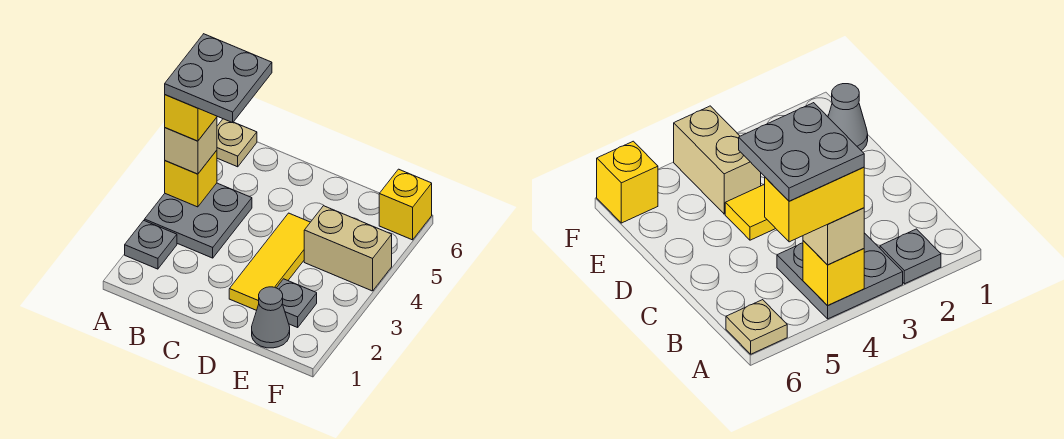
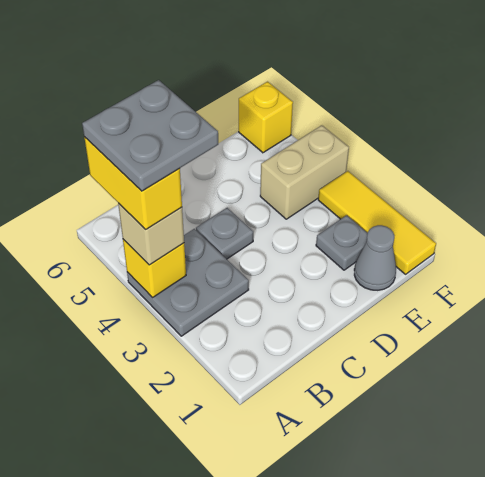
grey plate A2 level 1 -> grey plate C4 level 1
tan plate A6 level 1 -> none
yellow tile D2:D4 level 1 -> yellow tile F1:F3 level 1

